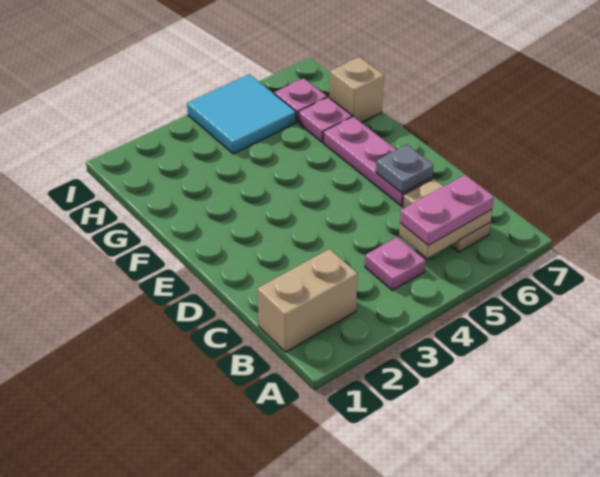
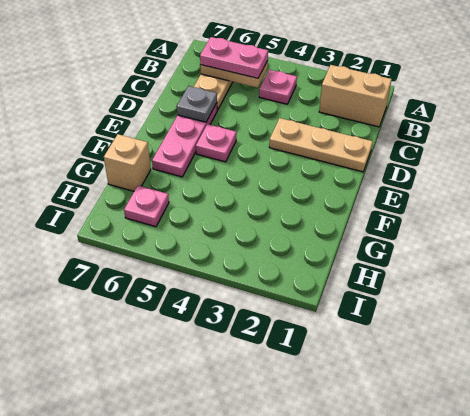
none -> tan plate D1:D3 level 1
pink plate G6 level 1 -> pink plate E5 level 1
cyan tile H4:I5 level 1 -> none

